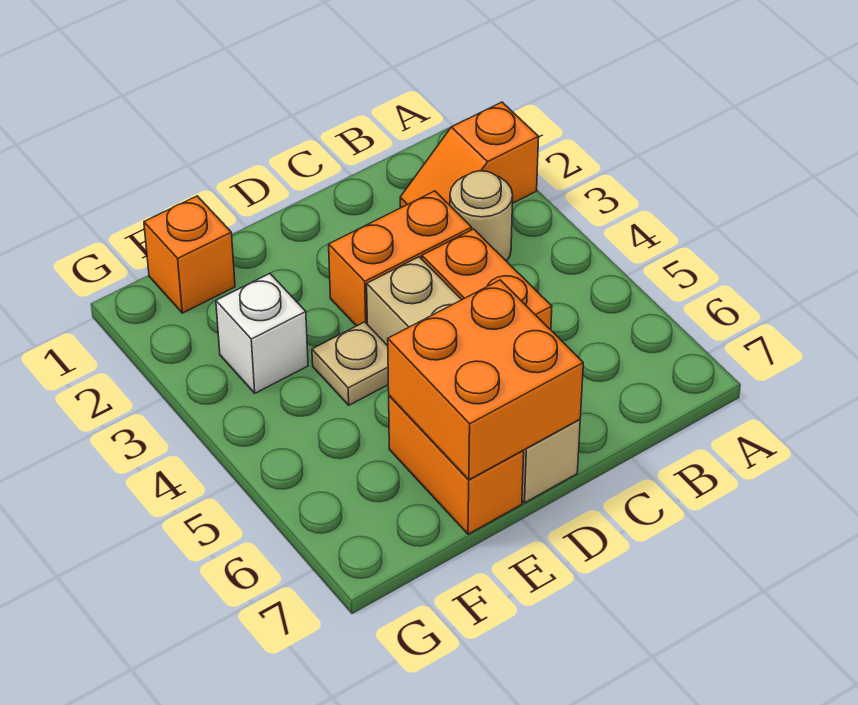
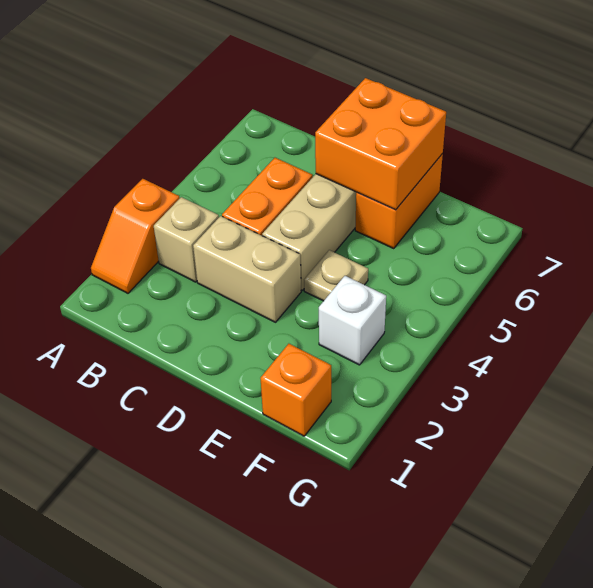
orange slope A2:B2 level 1 top A -> orange slope A2:A3 level 1 top 3
tan round brick B3 level 1 -> tan brick B3 level 1
orange brick C3:D3 level 1 -> tan brick C3:D3 level 1

